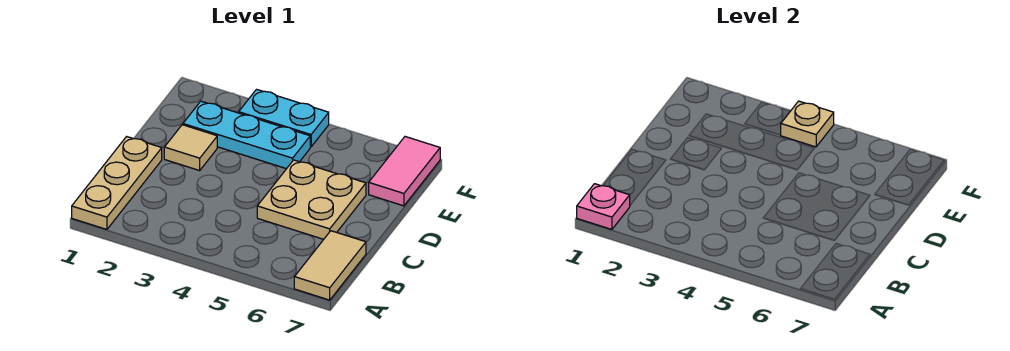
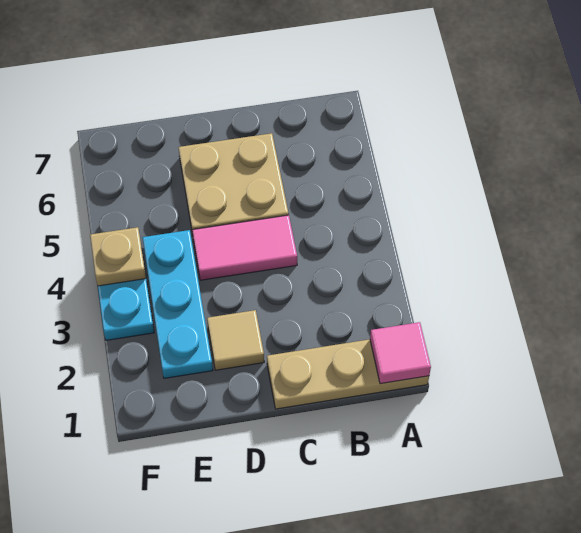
pink plate A1 level 2 -> pink tile A1 level 2
tan tile A7:B7 level 1 -> none
pink tile E7:F7 level 1 -> pink tile C4:D4 level 1

